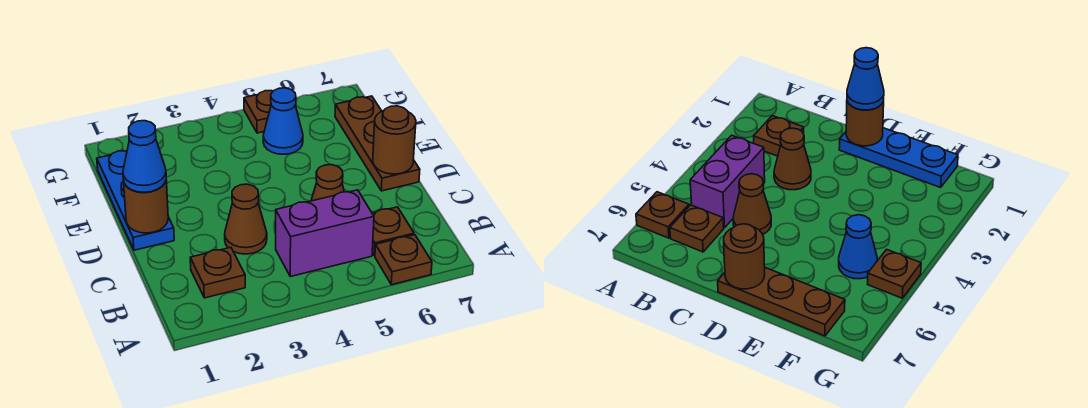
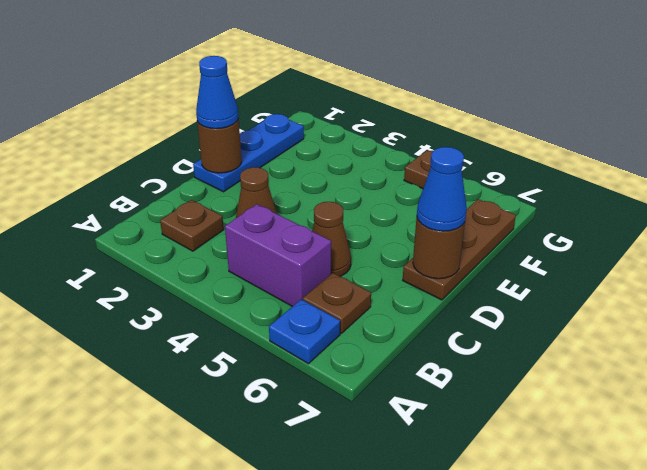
brown plate A6 level 1 -> blue plate A6 level 1
blue cone F5 level 1 -> blue cone D7 level 3

